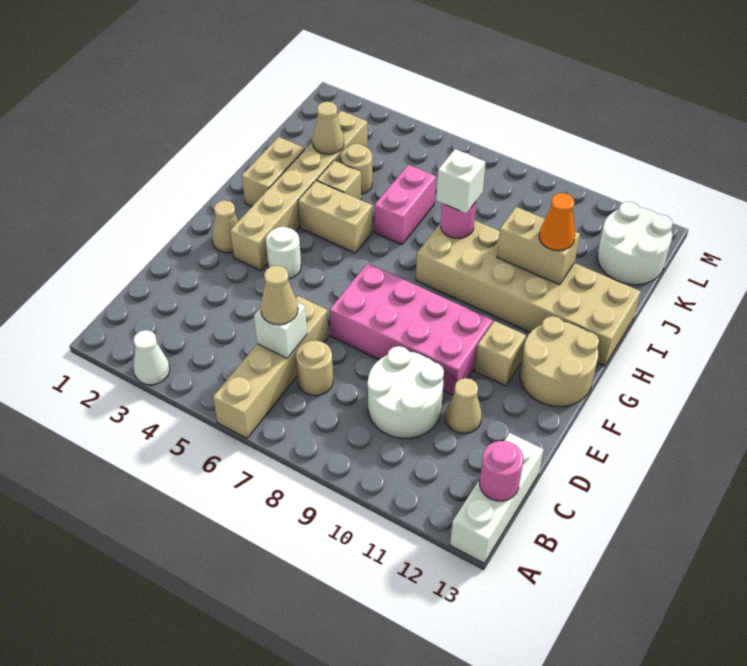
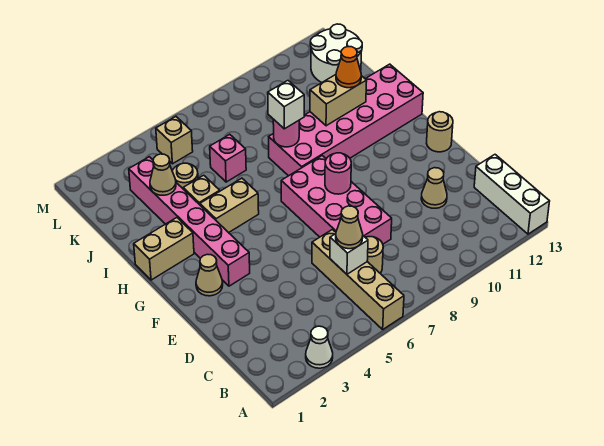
pink round brick B13 level 2 -> pink round brick F8 level 2
white round brick C9:D10 level 1 -> none
pink brick E7:F10 level 1 -> pink brick D7:G8 level 1
tan brick F3:K3 level 1 -> pink brick F3:K3 level 1
white round brick F4 level 1 -> none
tan brick F11 level 1 -> tan brick L5 level 1
tan round brick F12:G13 level 1 -> tan round brick F13 level 1
tan brick H2:I2 level 1 -> tan brick H1:H2 level 1
tan brick H8:I13 level 1 -> pink brick H8:I13 level 1
pink brick I6:J6 level 1 -> pink brick J6 level 1

